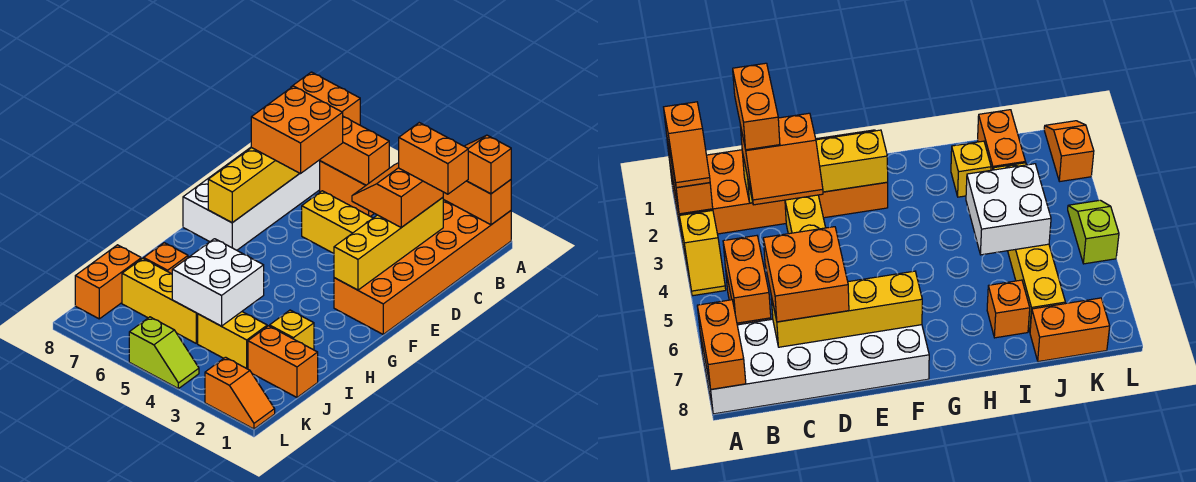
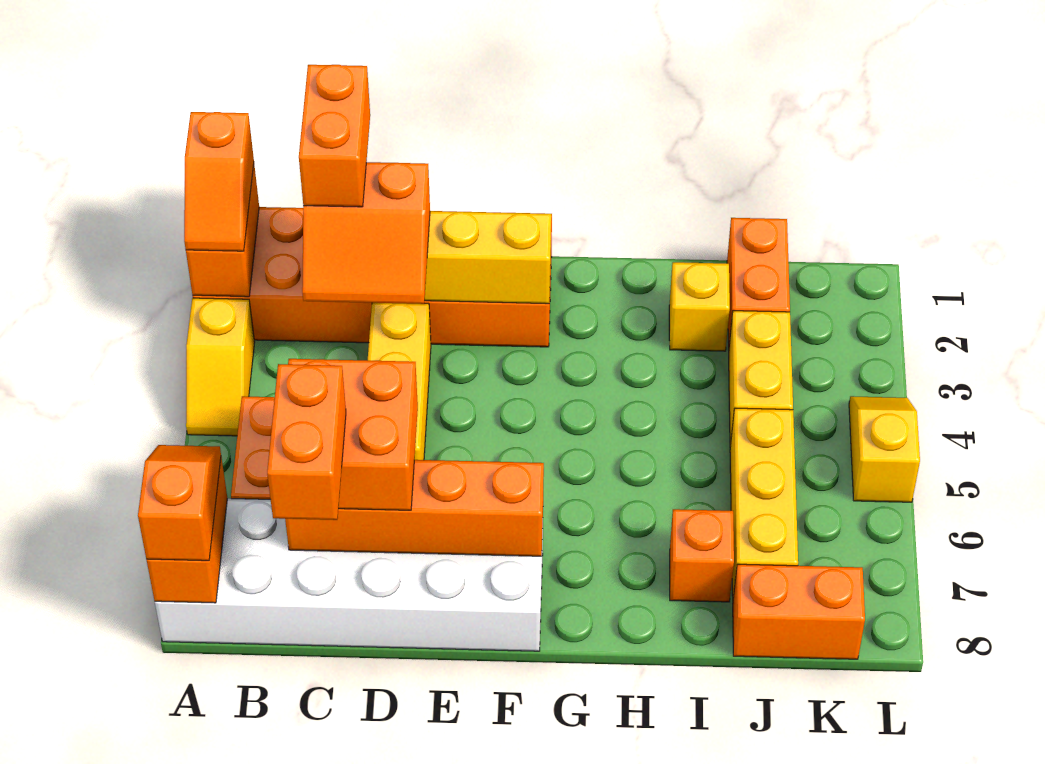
orange brick B5:B6 level 2 -> orange brick C7:C8 level 4
yellow brick C7:F7 level 2 -> orange brick C7:F7 level 2
white brick I4:J5 level 2 -> none
orange slope L1:L2 level 1 top 2 -> orange slope A7:A8 level 3 top 8
lime slope L4:L5 level 1 top 5 -> yellow slope L4:L5 level 1 top 5

